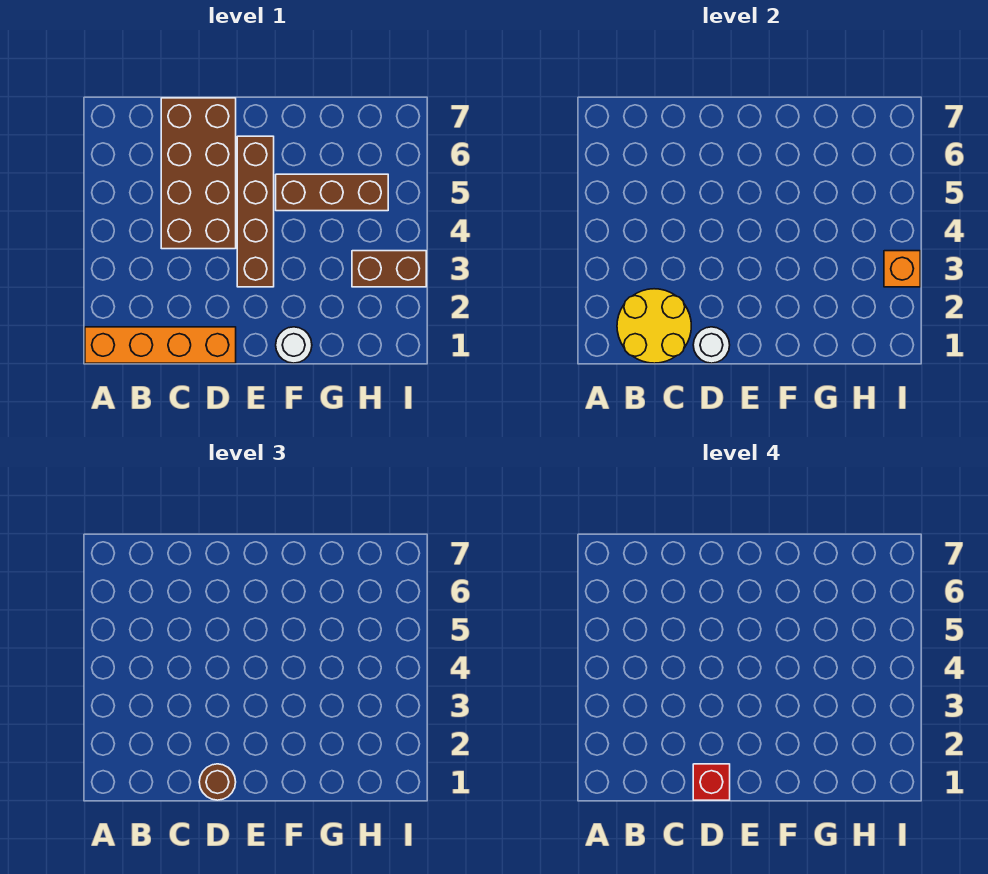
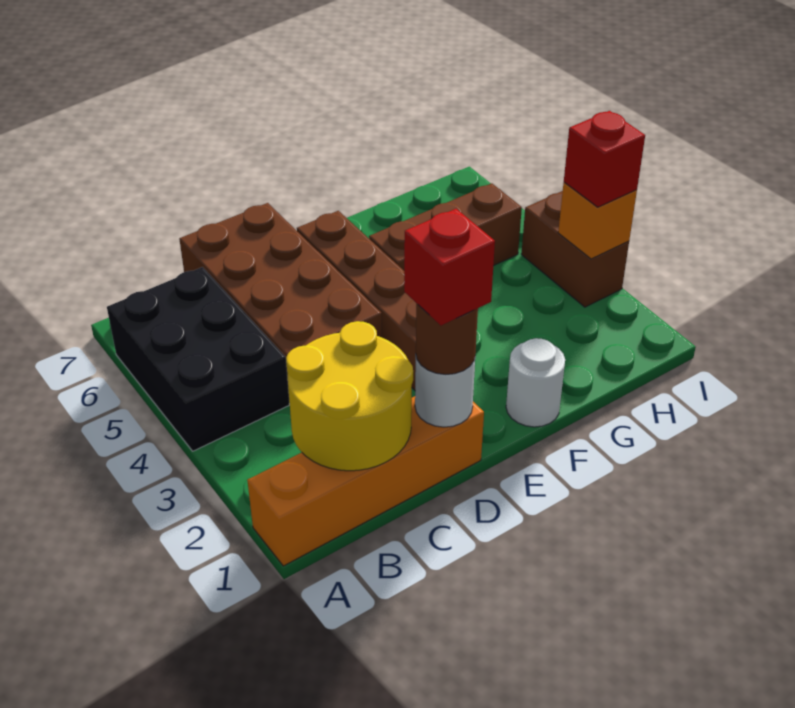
none -> black brick A4:B6 level 1
brown brick H3:I3 level 1 -> brown brick I3:I4 level 1
none -> red brick I3 level 3

